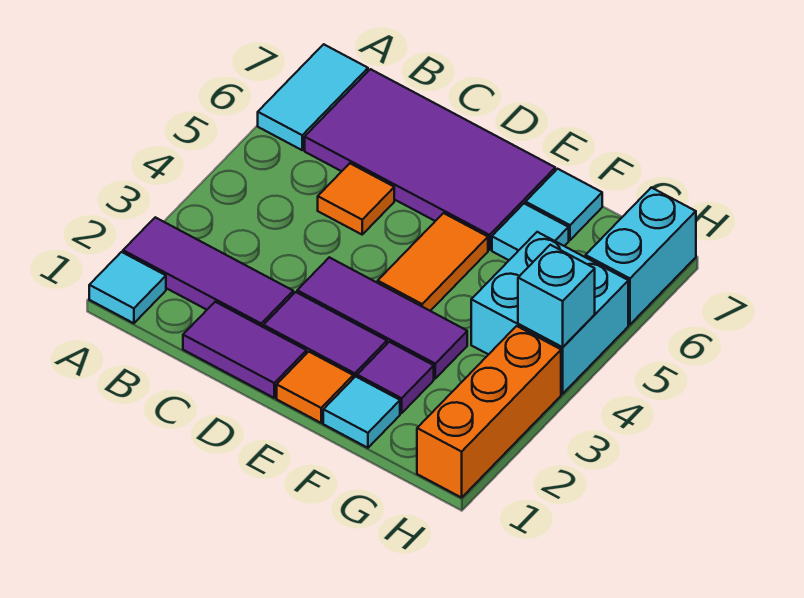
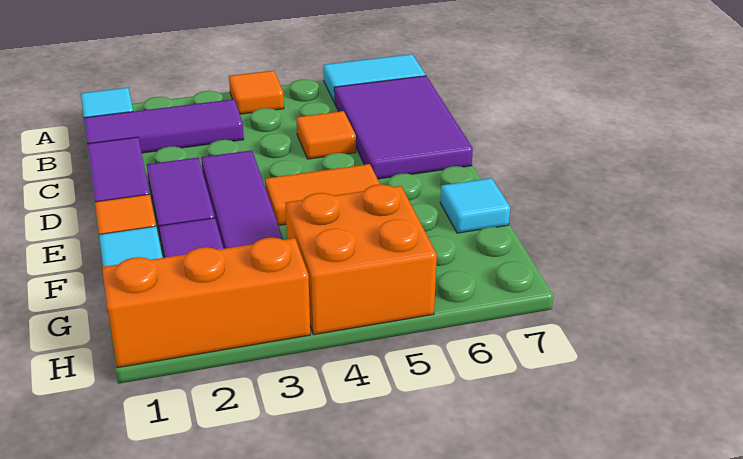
purple tile A2:C2 level 1 -> purple tile B1:B3 level 1
none -> orange tile A4 level 1
purple tile B6:E7 level 1 -> purple tile B6:D7 level 1
cyan tile F6 level 1 -> none
cyan brick G4:H5 level 1 -> orange brick G4:H5 level 1
cyan brick H4 level 2 -> none
cyan brick H6:H7 level 1 -> none

